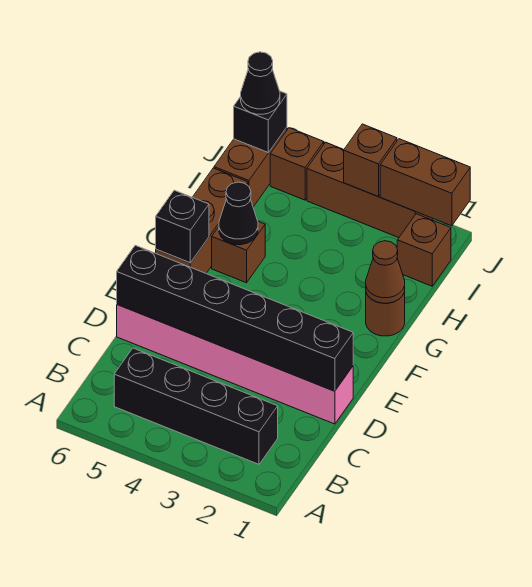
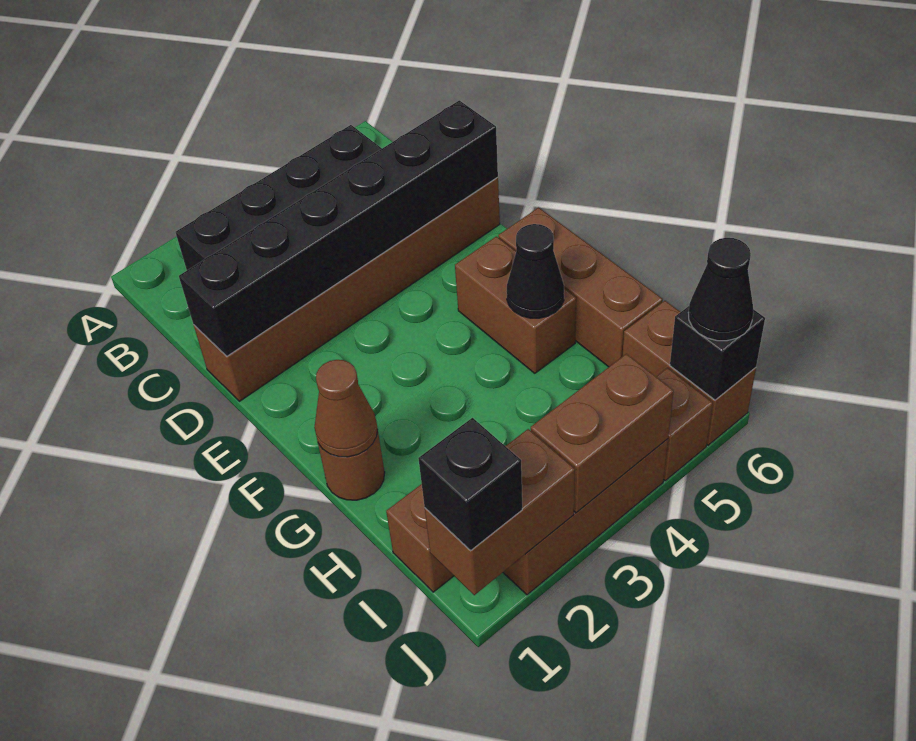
pink brick D1:D6 level 1 -> brown brick D1:D6 level 1
black brick F6 level 2 -> black brick J1 level 3
brown brick G5 level 1 -> brown brick F5:G5 level 1
brown brick J3 level 2 -> brown brick J3:J4 level 2

